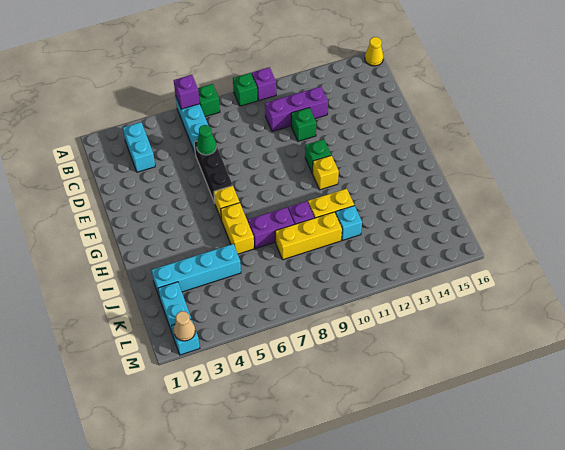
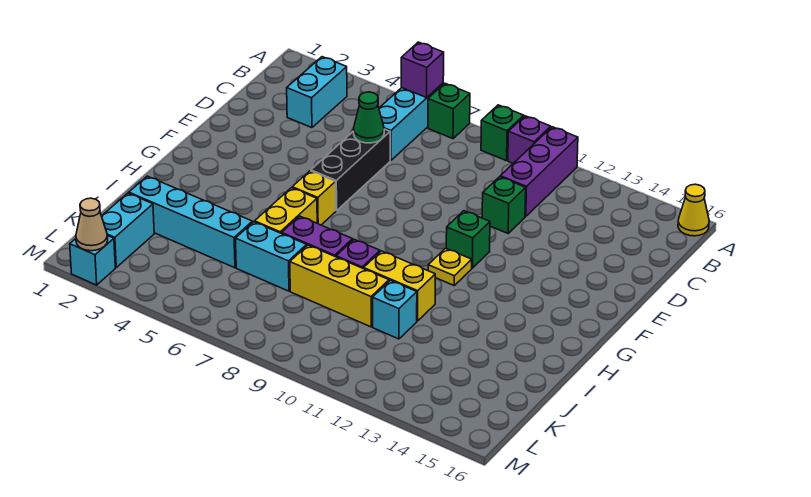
purple brick C10:C12 level 1 -> purple brick A11:C11 level 1
yellow brick G11 level 1 -> yellow plate G11 level 1
none -> cyan brick J6:J7 level 1

